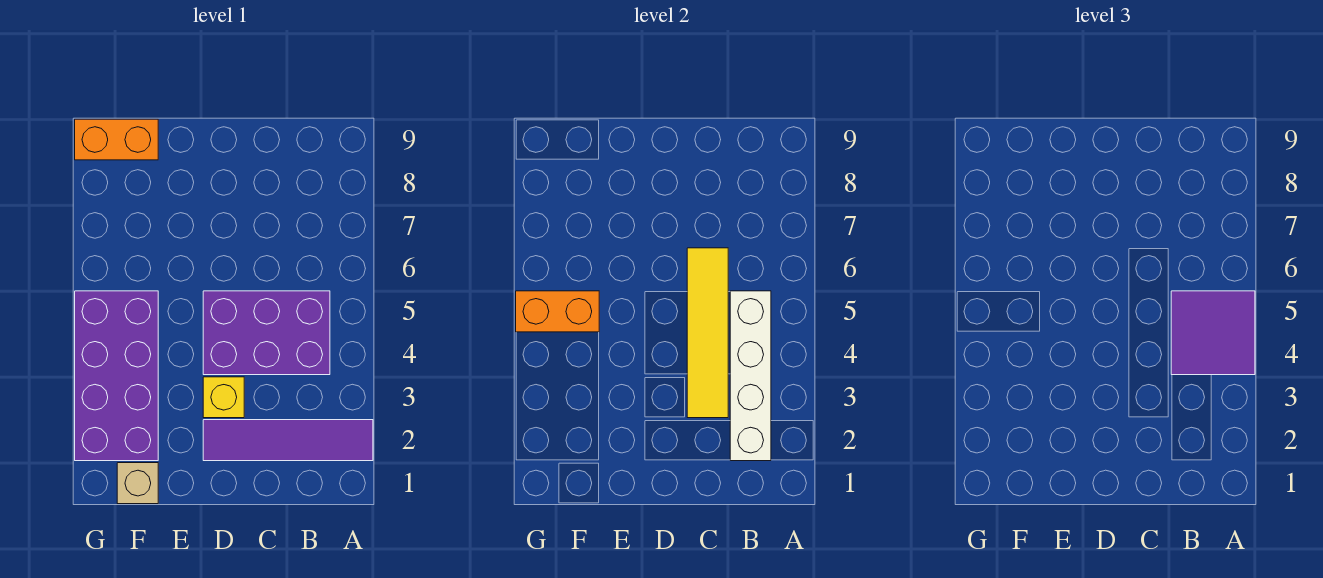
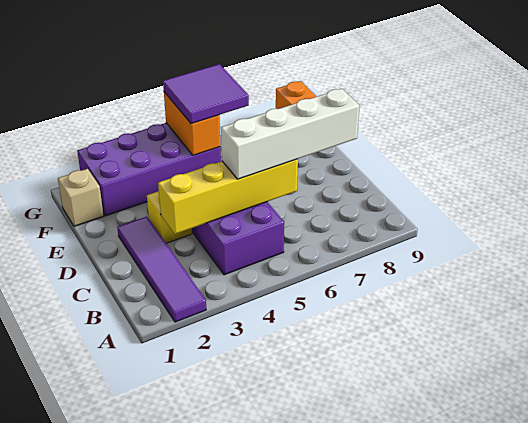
purple tile A4:B5 level 3 -> purple tile F5:G6 level 3
white brick B2:B5 level 2 -> white brick C5:C8 level 3
yellow tile C3:C6 level 2 -> yellow brick C3:C6 level 2

